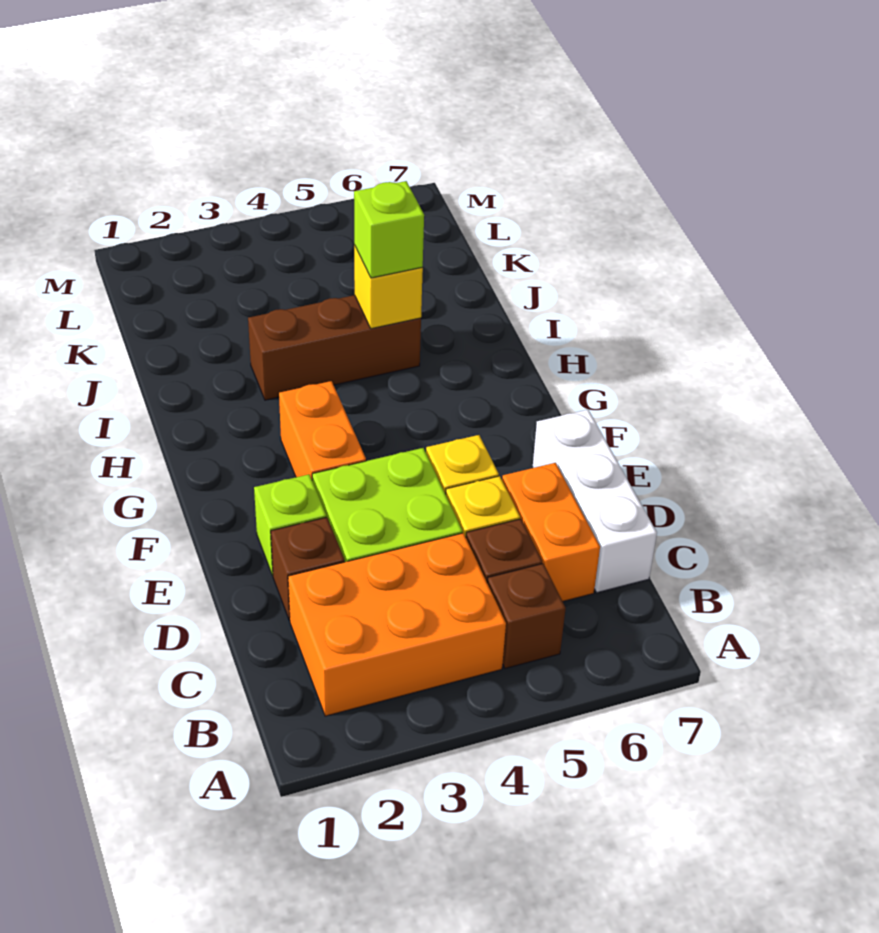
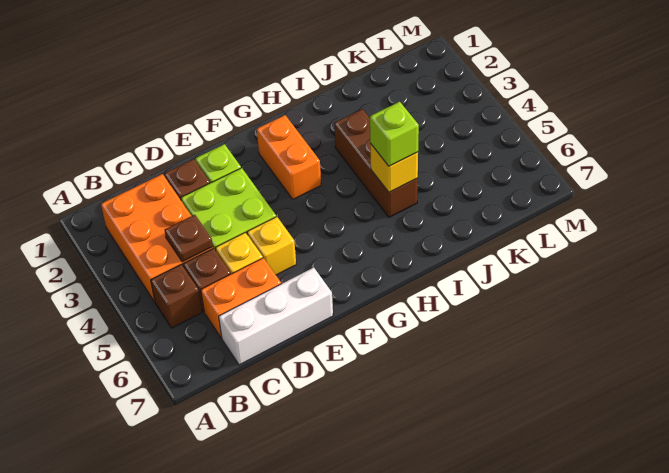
none -> brown plate C4 level 2
orange brick F3:G3 level 1 -> orange brick G2:G3 level 1

